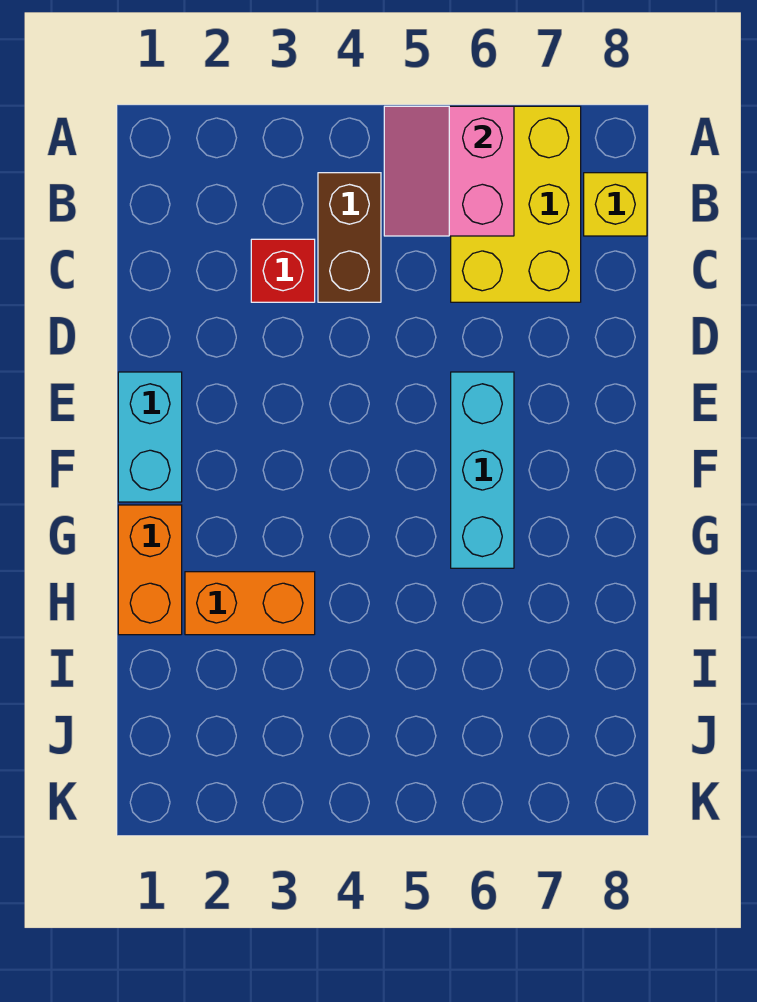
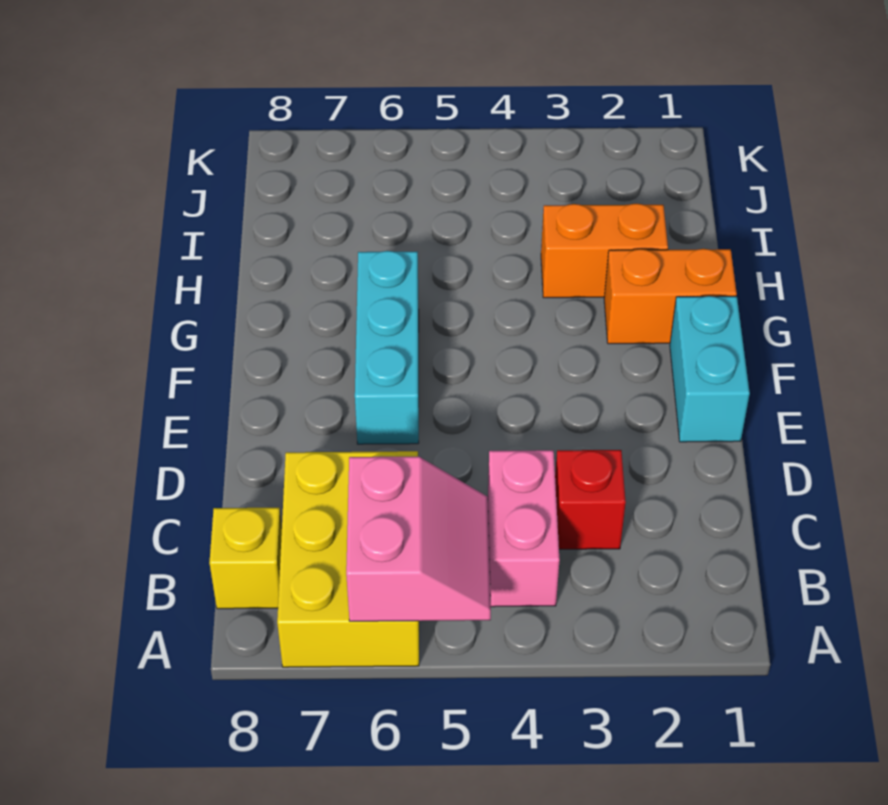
brown brick B4:C4 level 1 -> pink brick B4:C4 level 1
orange brick G1:H1 level 1 -> orange brick G1:G2 level 1

